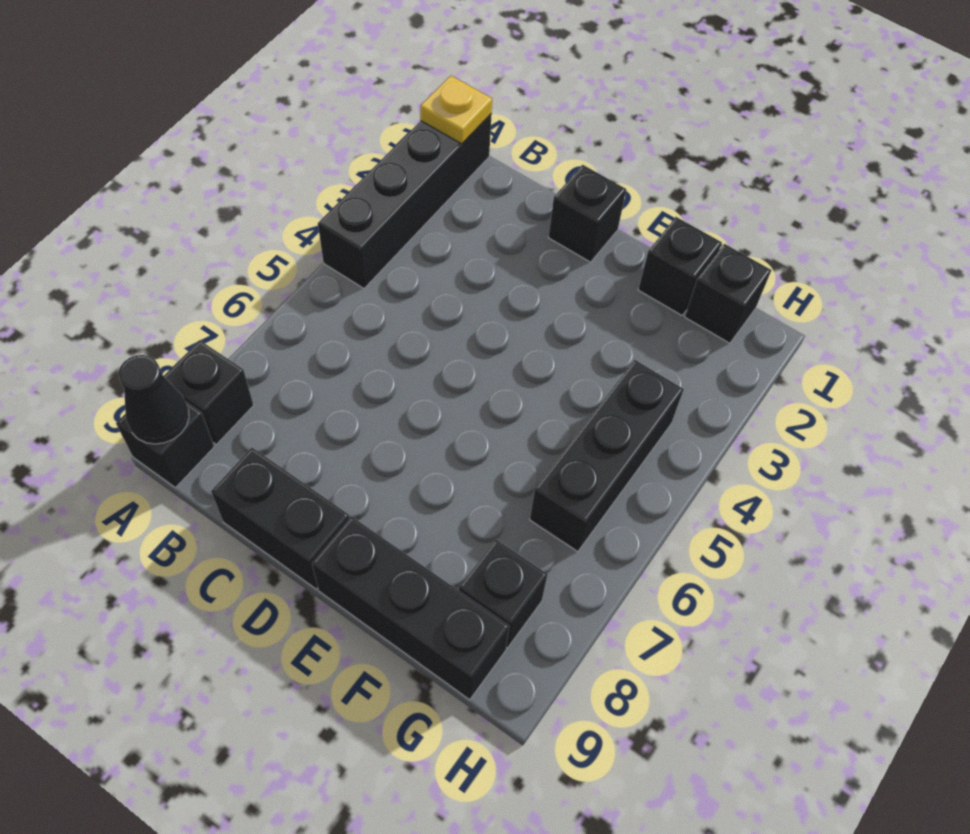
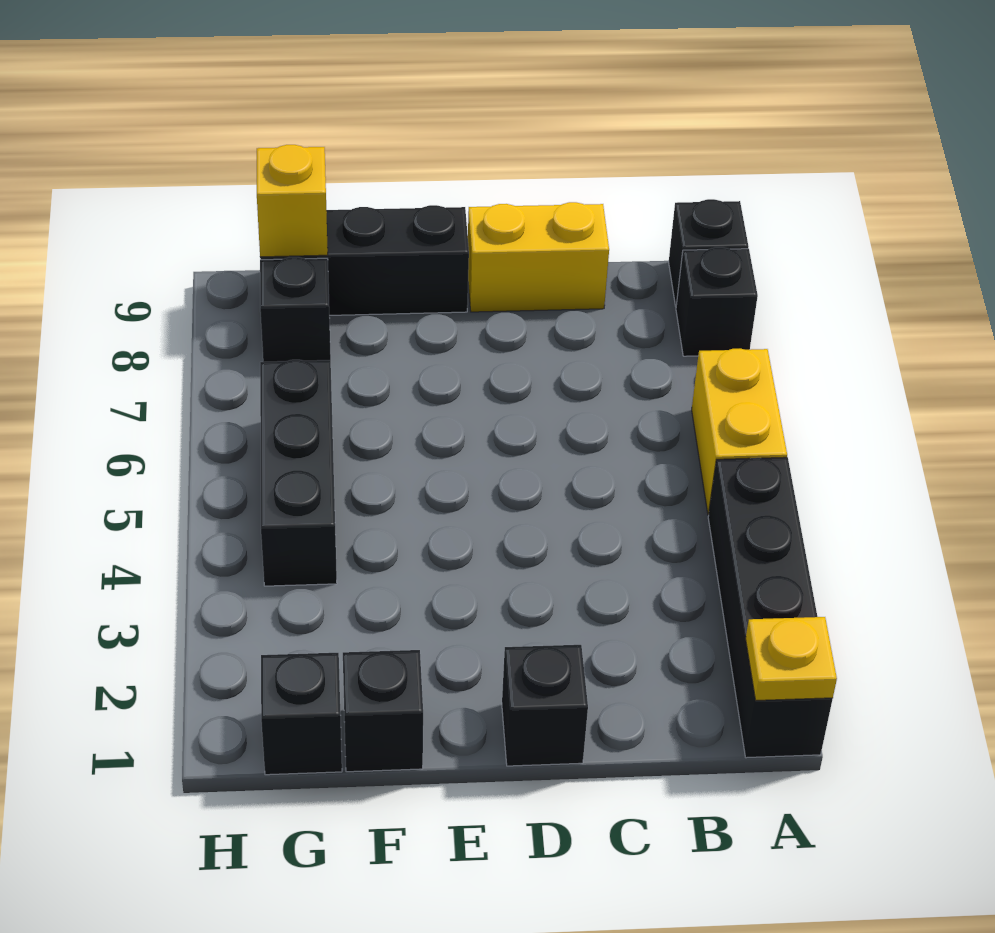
none -> yellow brick A5:A6 level 1
black cone A9 level 2 -> none
black brick C9:D9 level 1 -> yellow brick C9:D9 level 1
none -> yellow brick G9 level 2

